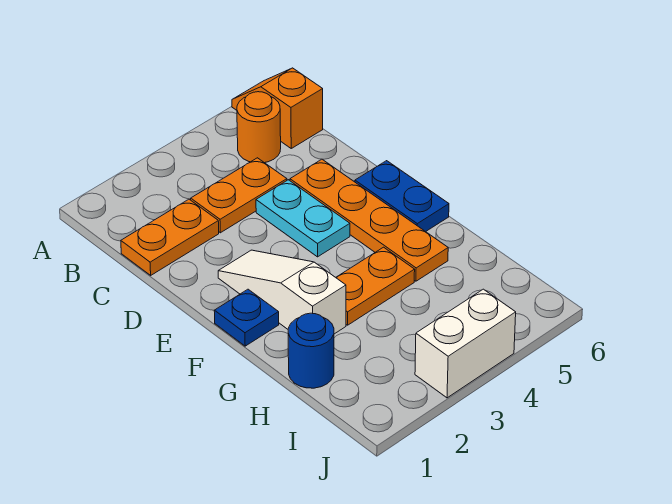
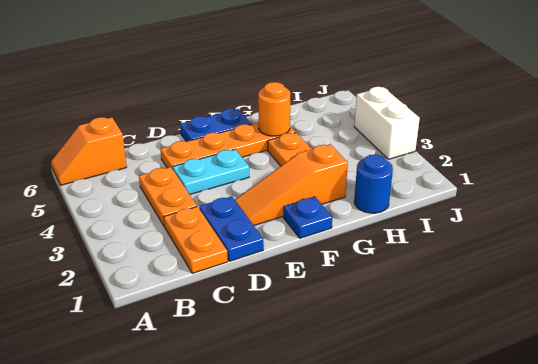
orange round brick B5 level 1 -> orange round brick G5 level 2
none -> blue plate D1:D2 level 1
white slope E2:G2 level 1 top G -> orange slope E2:G2 level 1 top G

